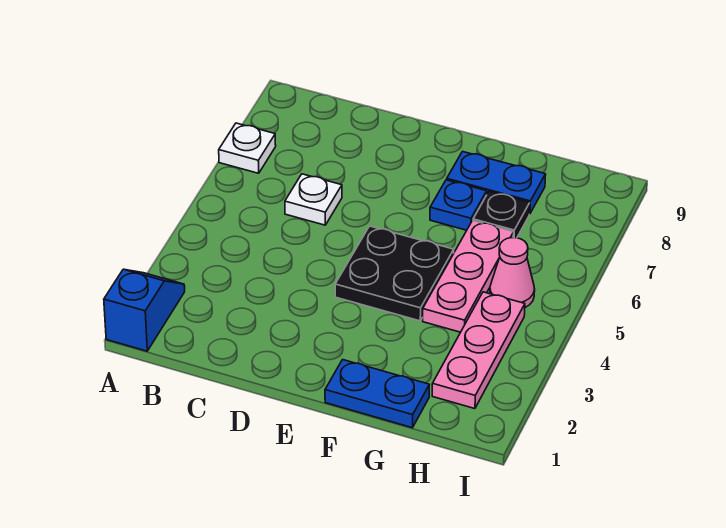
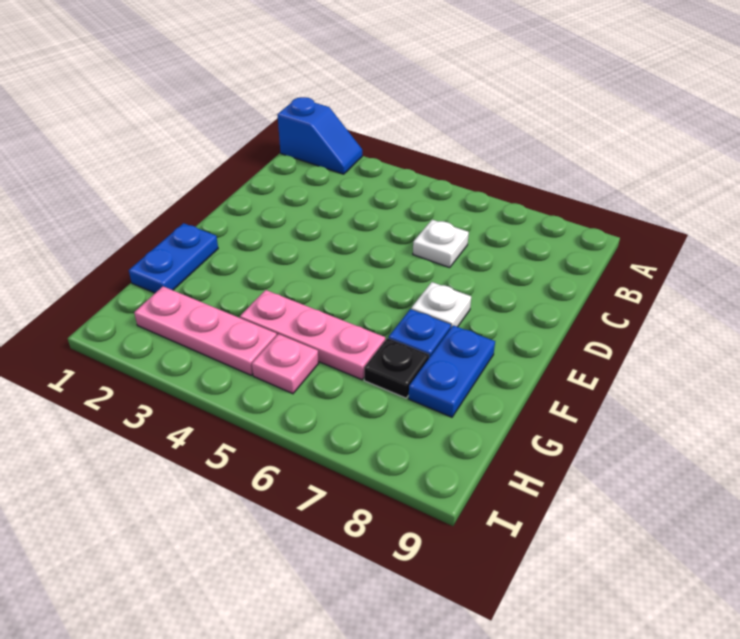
white plate A7 level 1 -> white plate E7 level 1
black plate E4:F5 level 1 -> none
pink cone H5 level 1 -> pink plate H5 level 1

